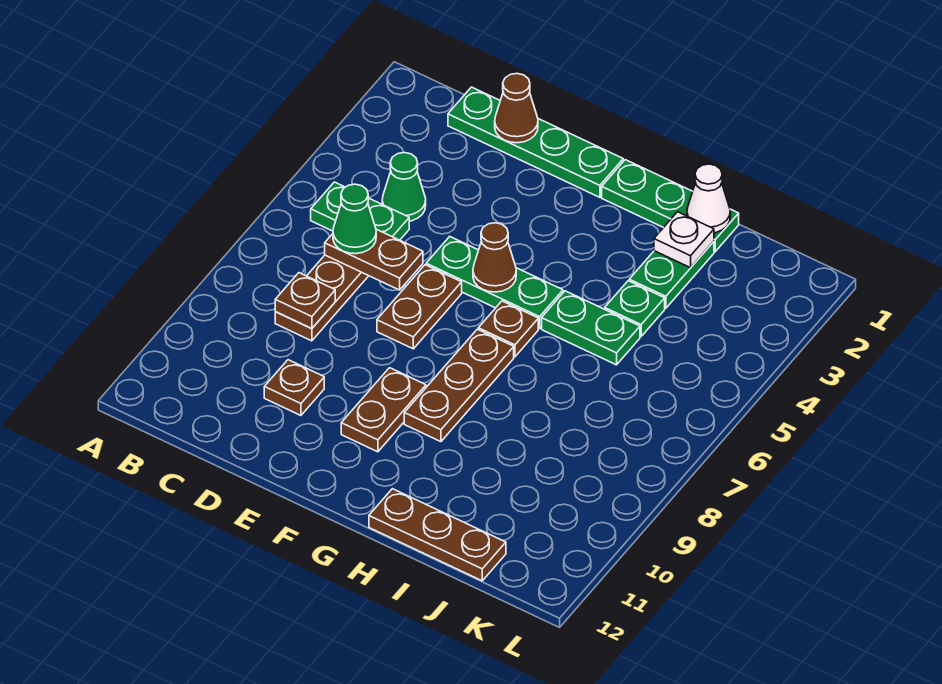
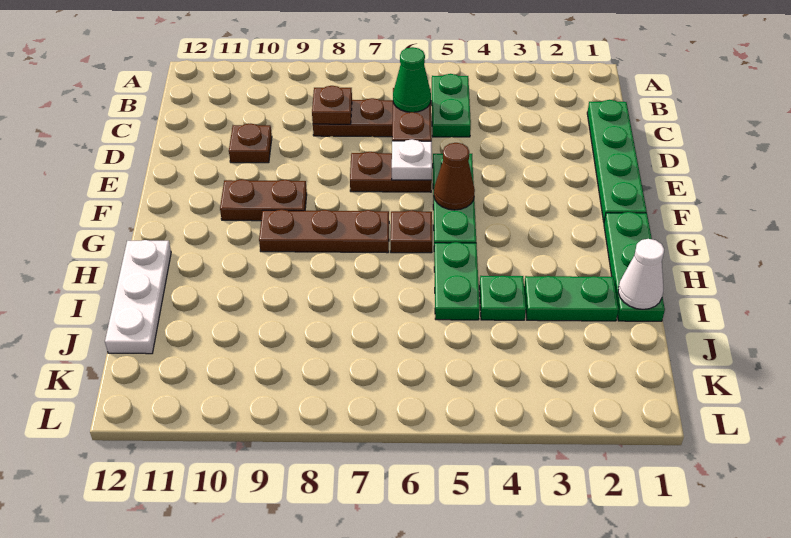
green cone C4 level 1 -> none
brown cone D1 level 2 -> none
brown plate H12:J12 level 1 -> white plate H12:J12 level 1
white plate I2 level 2 -> white plate E6 level 2

